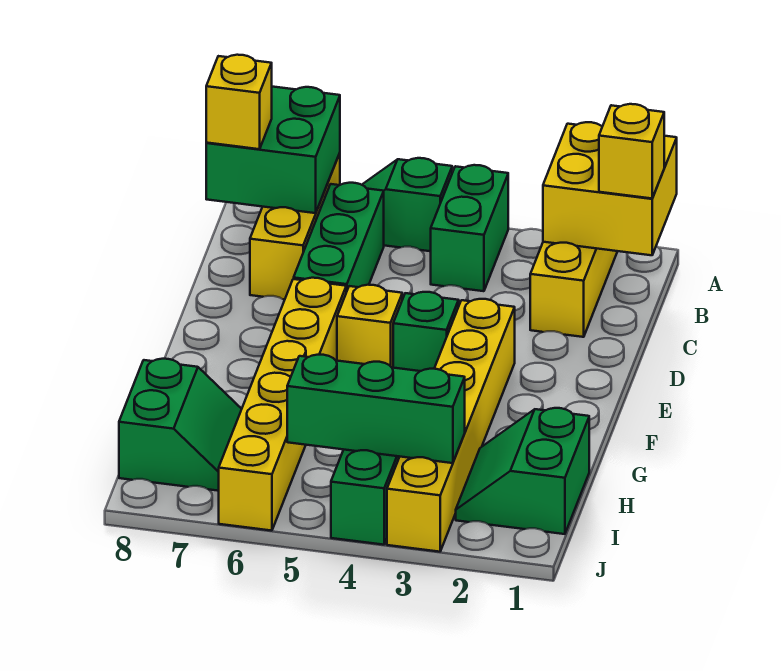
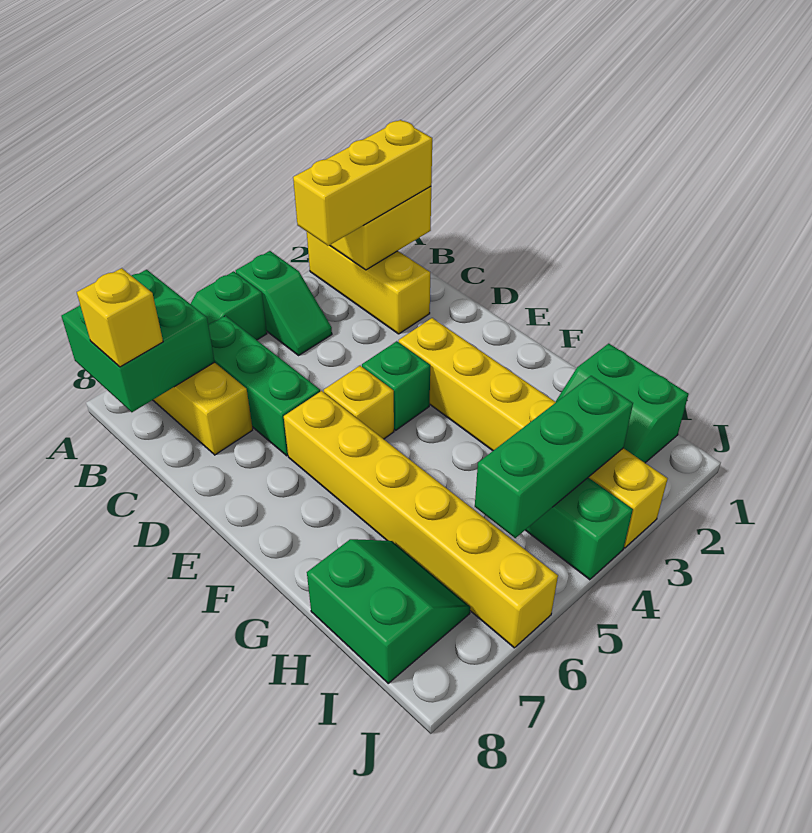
green brick A4:B4 level 1 -> green slope A4:B4 level 1 top A
yellow brick B1 level 3 -> yellow brick B1:B3 level 3

